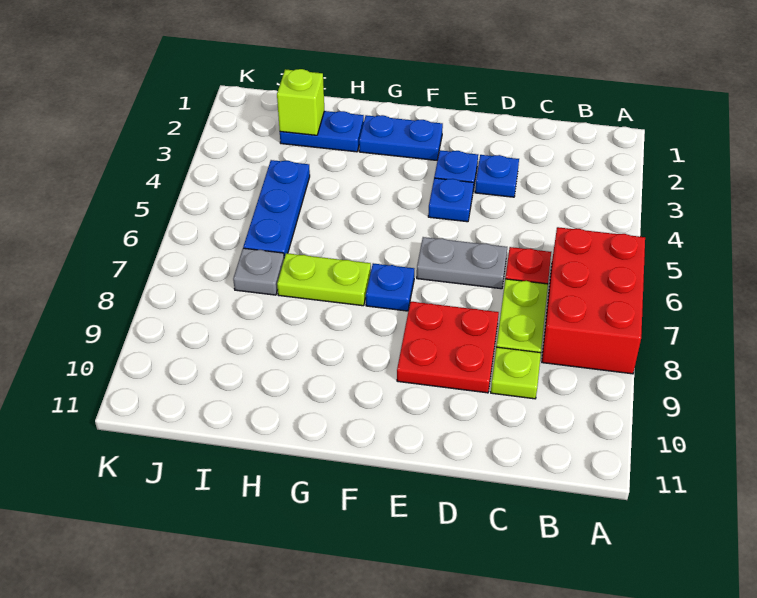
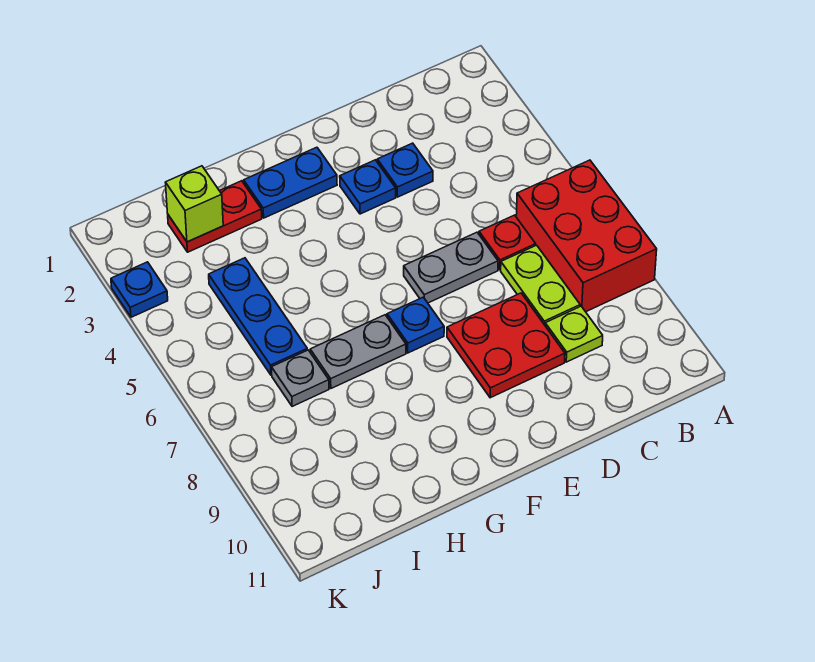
blue plate E4 level 1 -> blue plate K3 level 1
lime plate G7:H7 level 1 -> grey plate G7:H7 level 1
blue plate H2:I2 level 1 -> red plate H2:I2 level 1

